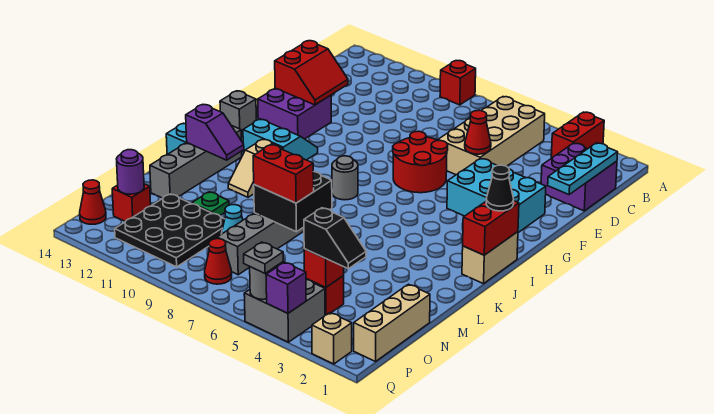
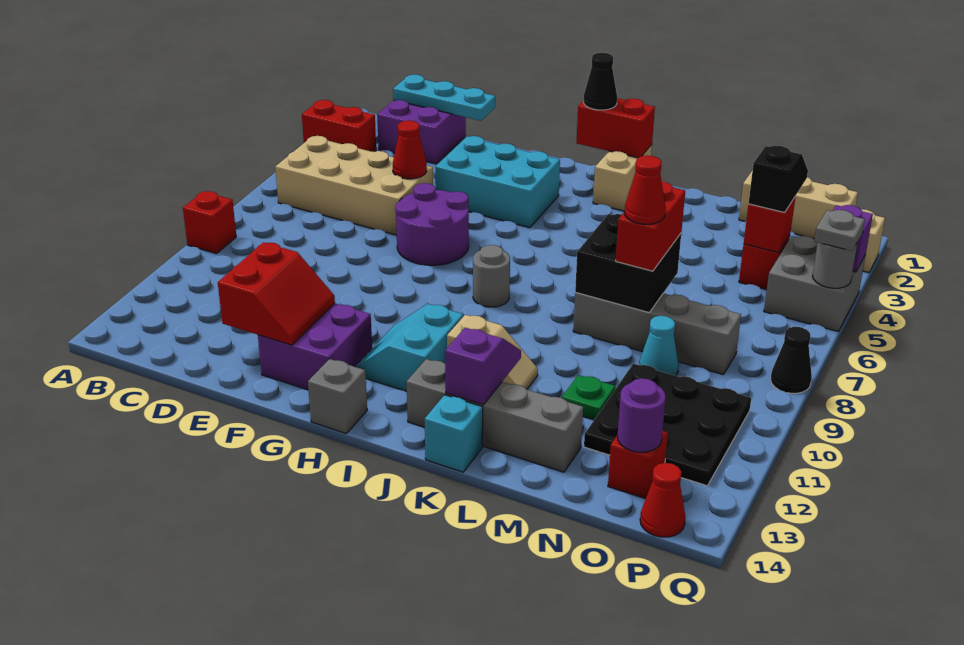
red slope E12:F13 level 2 top 13 -> red slope E12:F13 level 2 top E
cyan brick F2:G4 level 1 -> cyan brick F3:H4 level 1
red round brick F6:G7 level 1 -> purple round brick F6:G7 level 1
tan brick I1:J1 level 1 -> tan brick J1:J2 level 1
red cone P8 level 1 -> red cone M8 level 4
none -> black cone Q8 level 1

